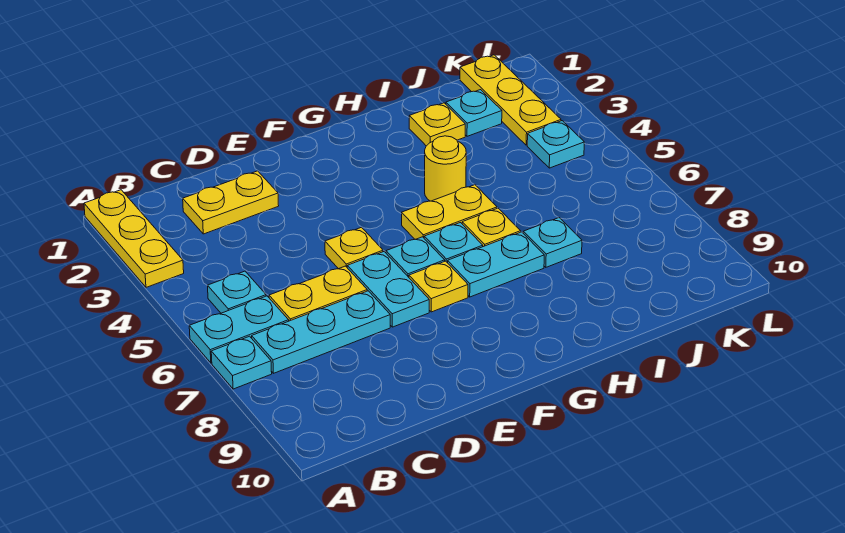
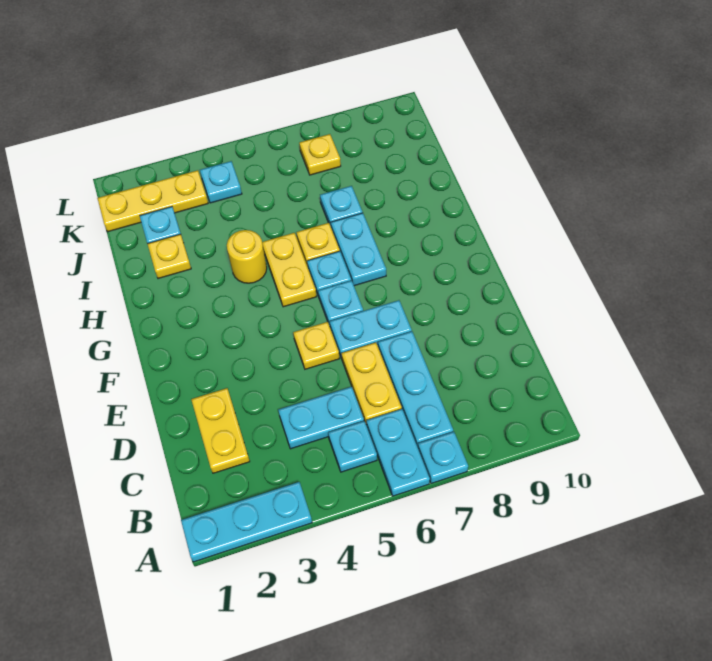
yellow plate A1:A3 level 1 -> cyan plate A1:A3 level 1
none -> cyan plate C4:C5 level 1
yellow plate F7 level 1 -> yellow plate K7 level 1

